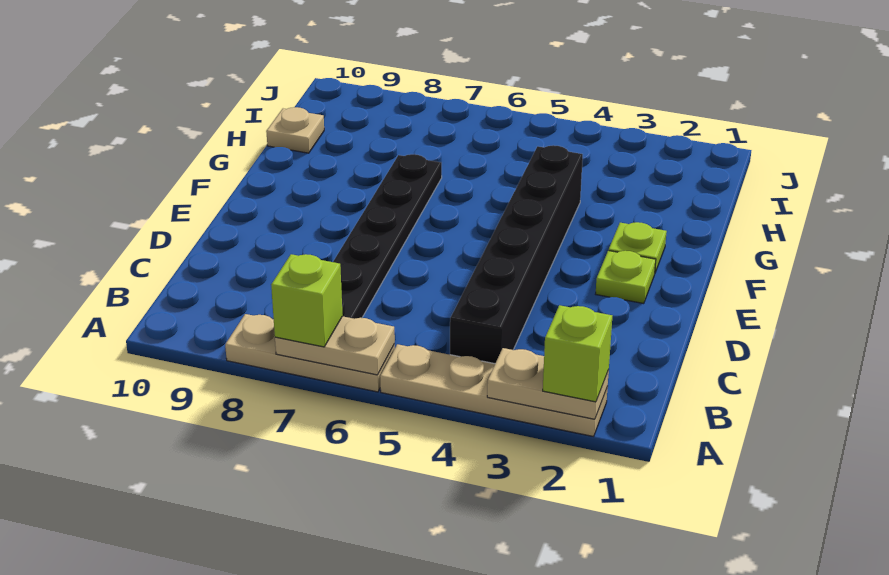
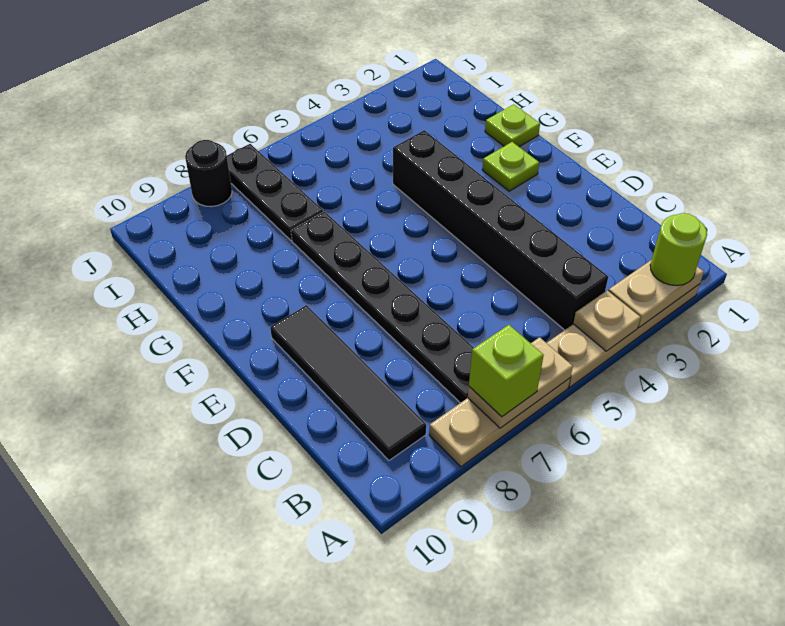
lime brick A2 level 3 -> lime round brick A2 level 3
none -> black tile B9:E9 level 1
lime plate E2 level 1 -> lime plate G1 level 1
none -> black plate H7:J7 level 1
tan plate H10 level 1 -> tan plate A4 level 2
none -> black round brick J8 level 1

